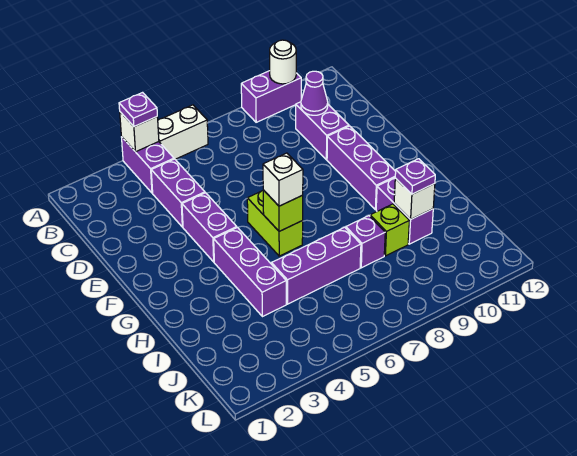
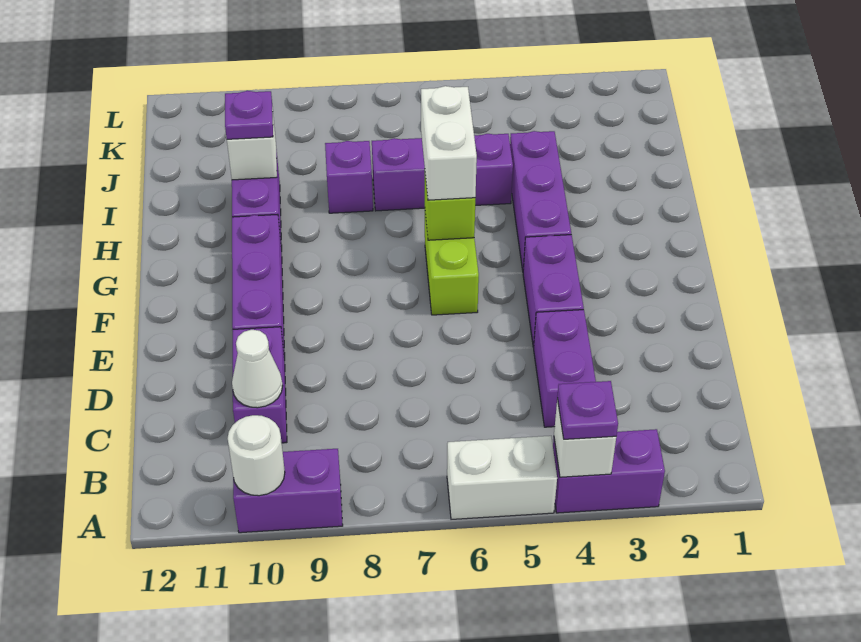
purple brick A4:B4 level 1 -> purple brick A3:A4 level 1
purple cone C10 level 2 -> white cone C10 level 2
white brick G6 level 3 -> white brick G6:H6 level 3
lime brick I9 level 1 -> none

